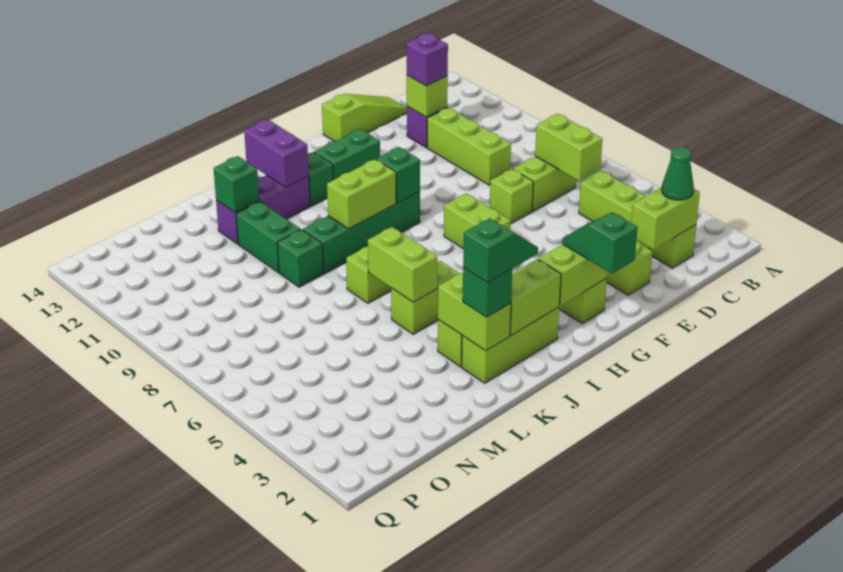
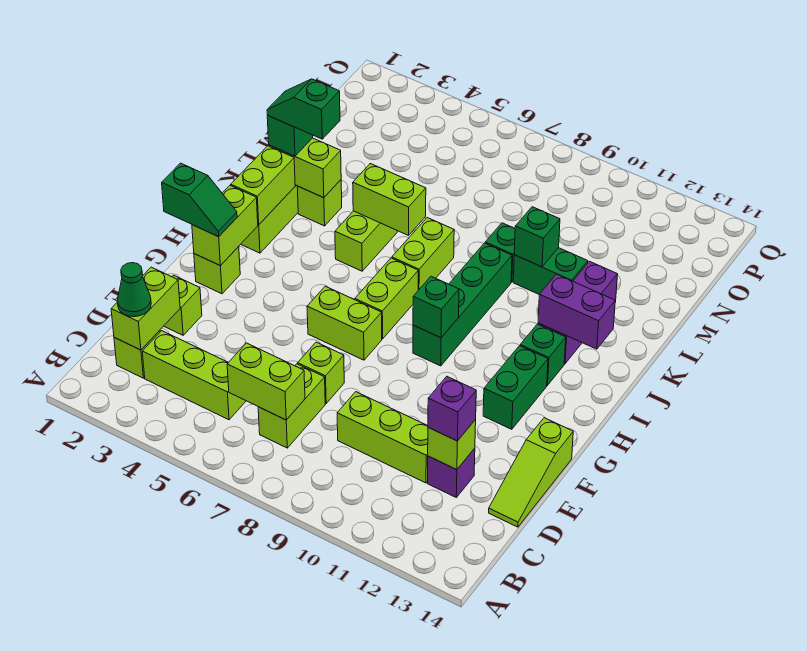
lime brick I9:J9 level 2 -> lime brick H7:I7 level 1
green slope J2:K2 level 4 top K -> green slope K2:K3 level 4 top 3
green brick L12 level 2 -> green brick L10 level 2

